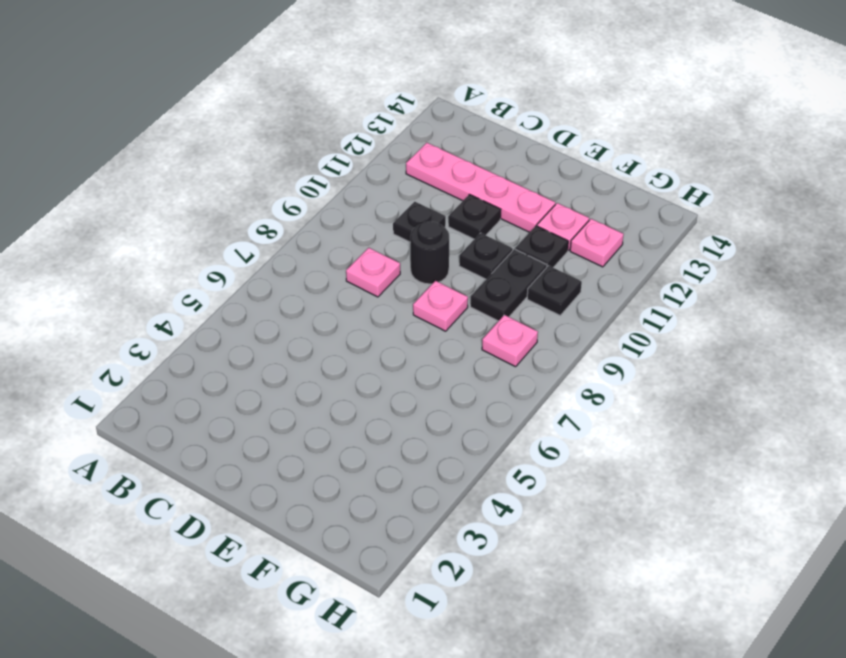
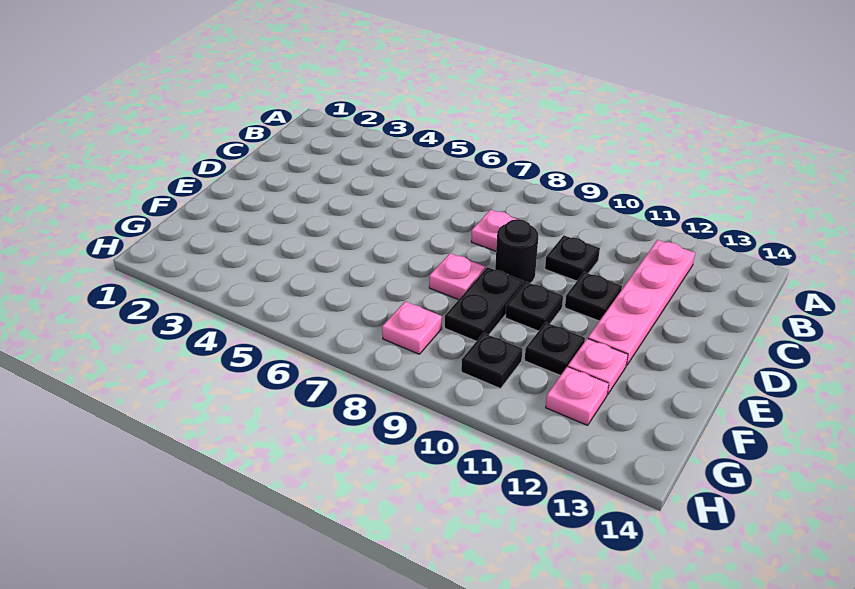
black plate F9:F10 level 1 -> black plate E9:F9 level 1

